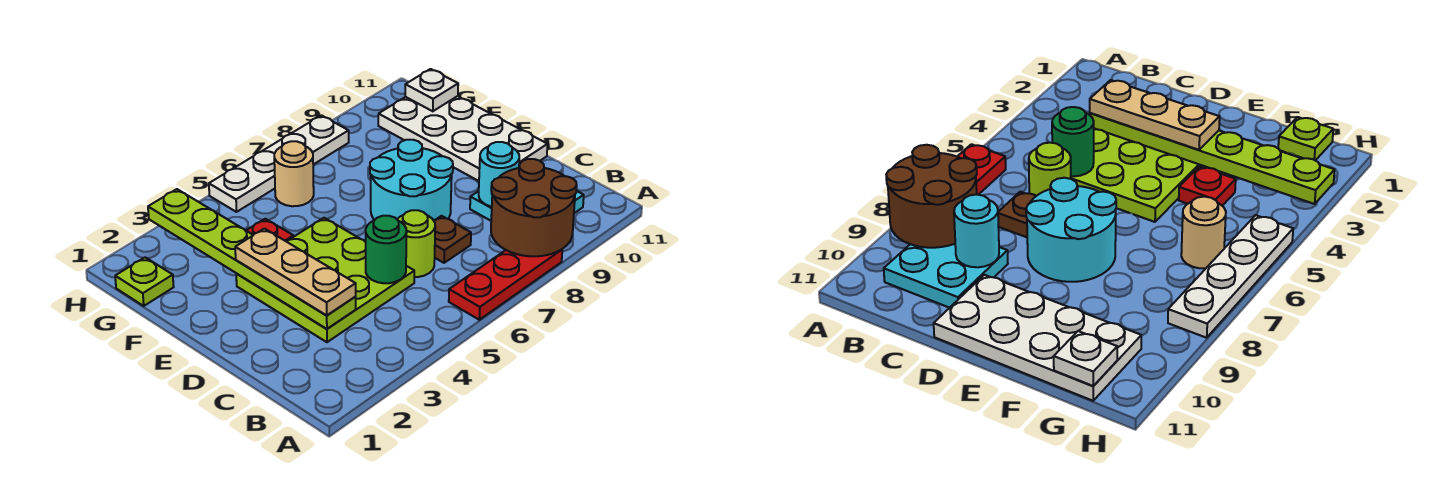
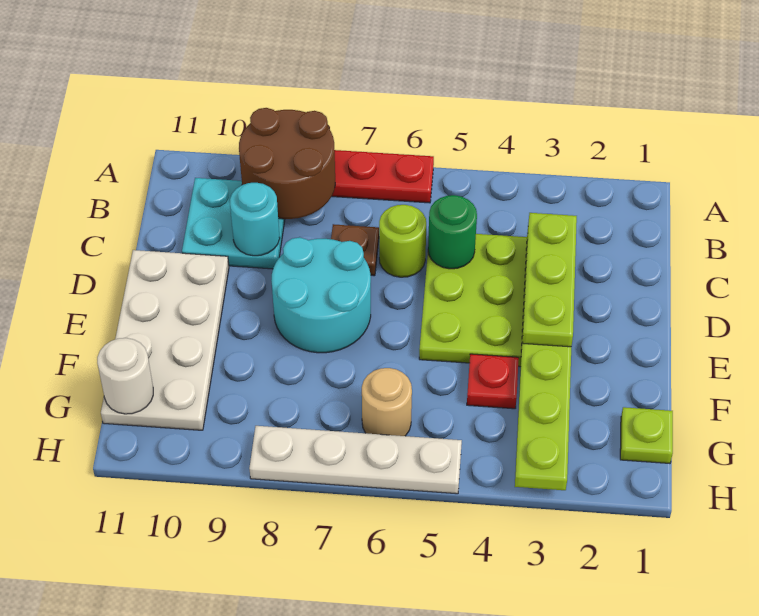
tan plate C3:E3 level 3 -> lime plate C3:E3 level 3
white plate G11 level 2 -> white round brick G11 level 2

